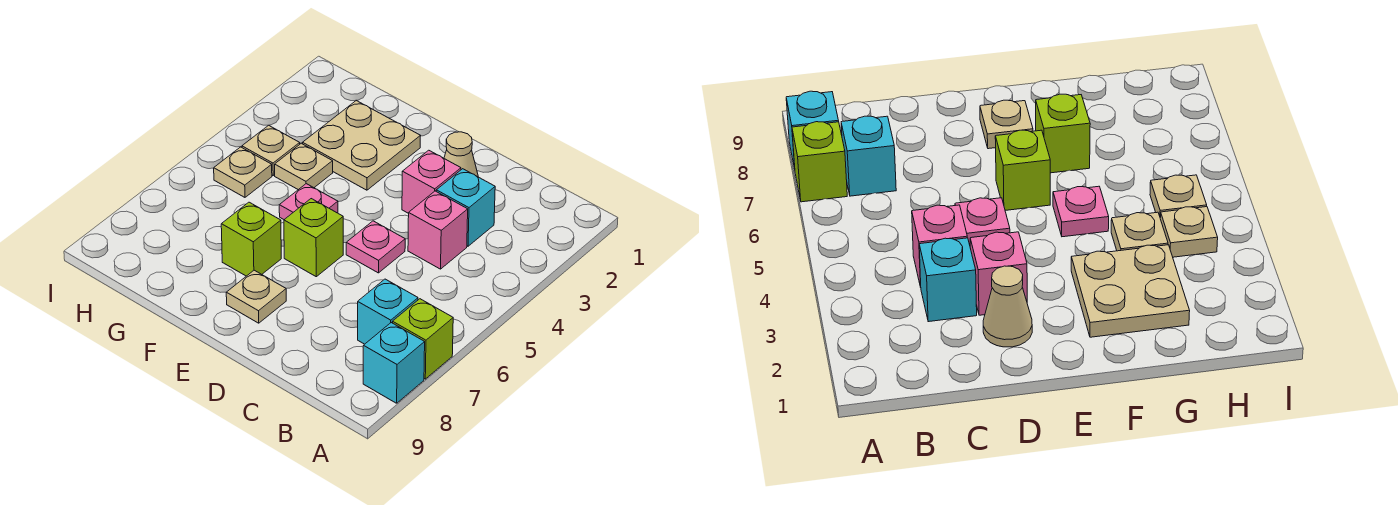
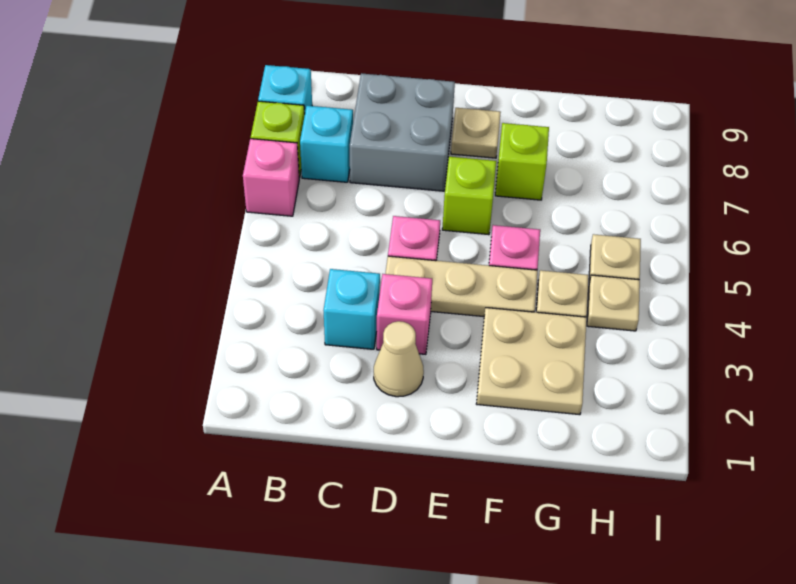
pink brick C4 level 1 -> pink brick A6 level 1
none -> grey brick C7:D8 level 1
none -> tan plate D4:F4 level 1

